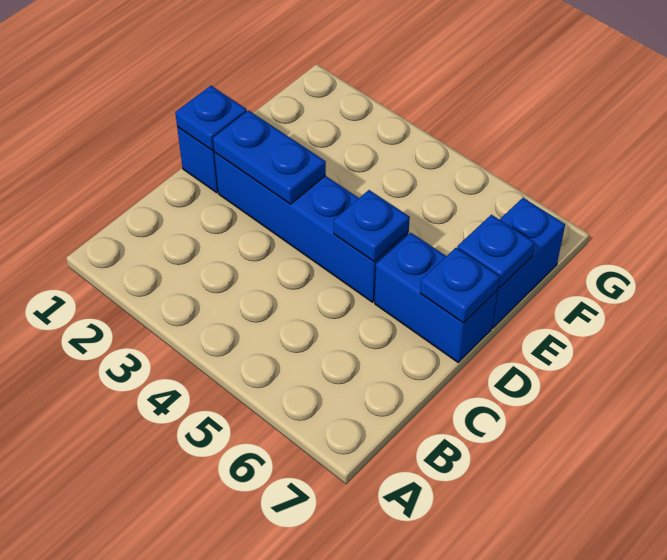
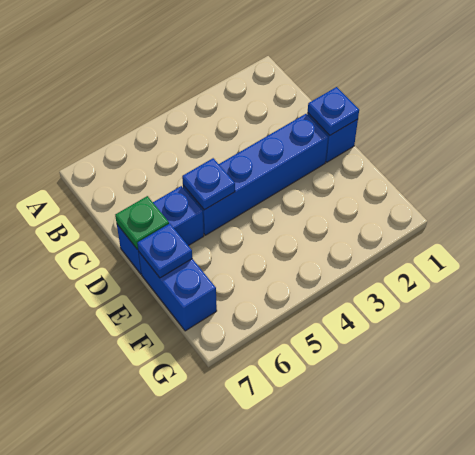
blue plate D2:D3 level 2 -> none
blue plate D7 level 2 -> green plate D7 level 2

